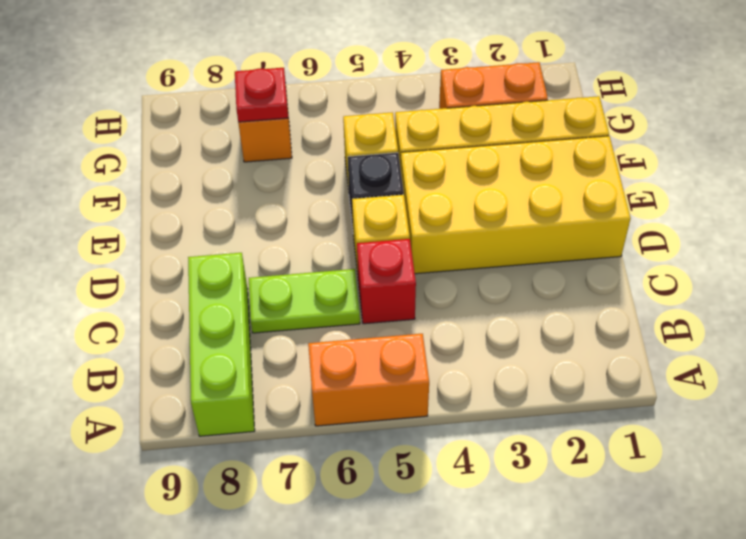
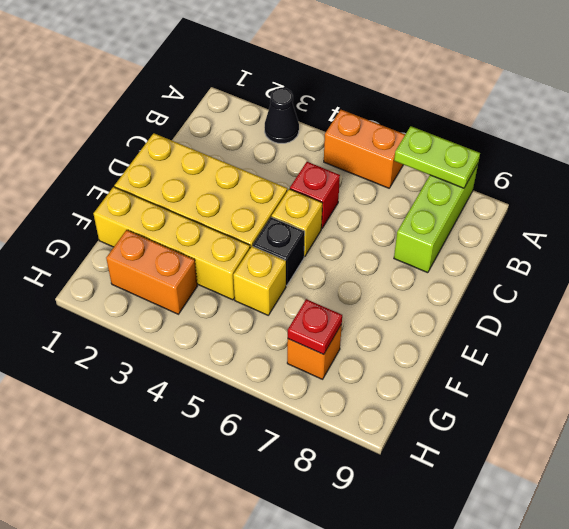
none -> black cone A3 level 1
lime plate C6:C7 level 1 -> lime plate A7:A8 level 2

